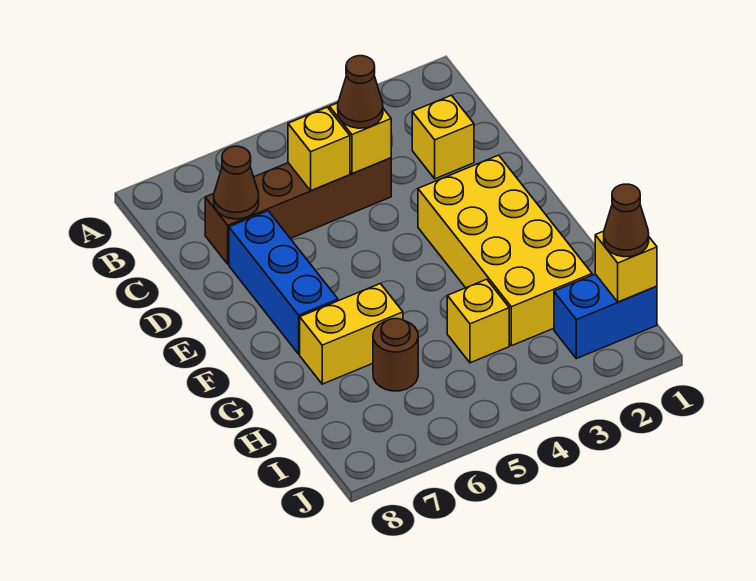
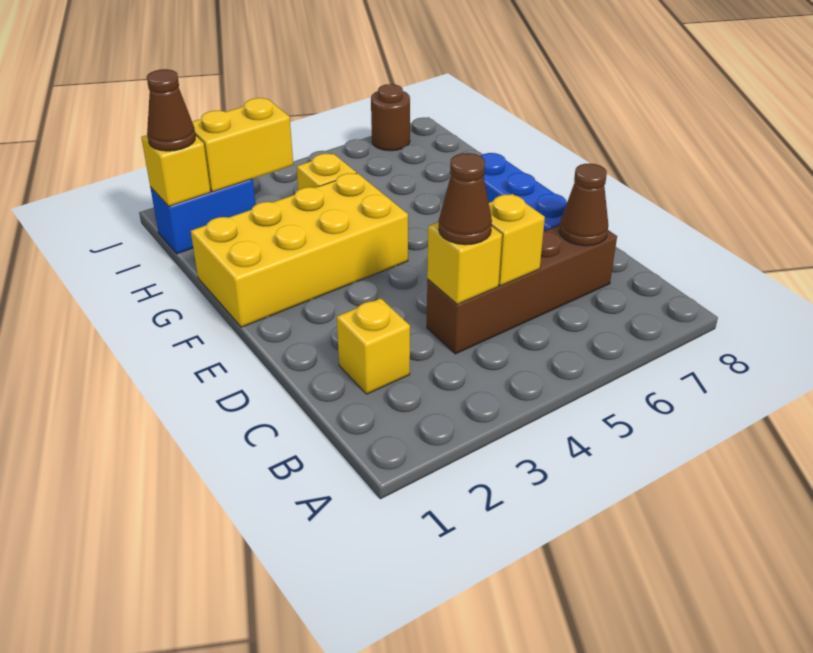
yellow brick E2:H3 level 1 -> yellow brick F1:G4 level 1
yellow brick G6:G7 level 1 -> yellow brick I2:I3 level 2
brown round brick H6 level 1 -> brown round brick J7 level 1

